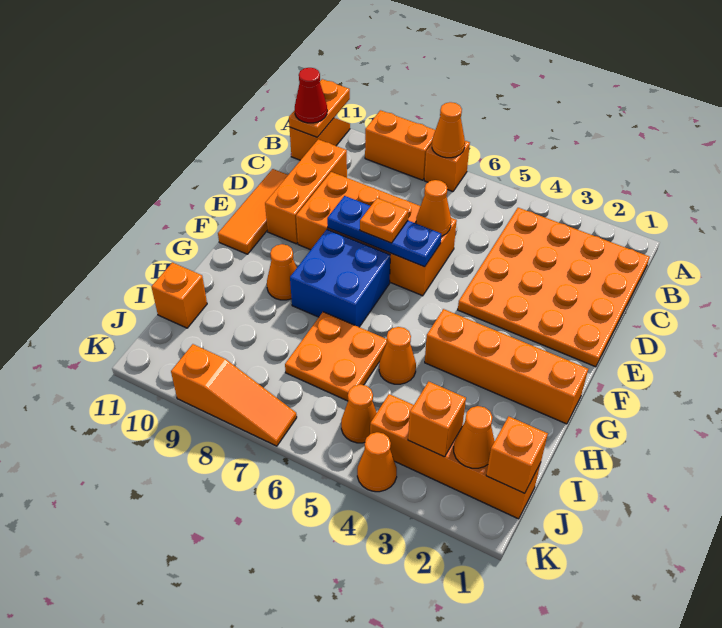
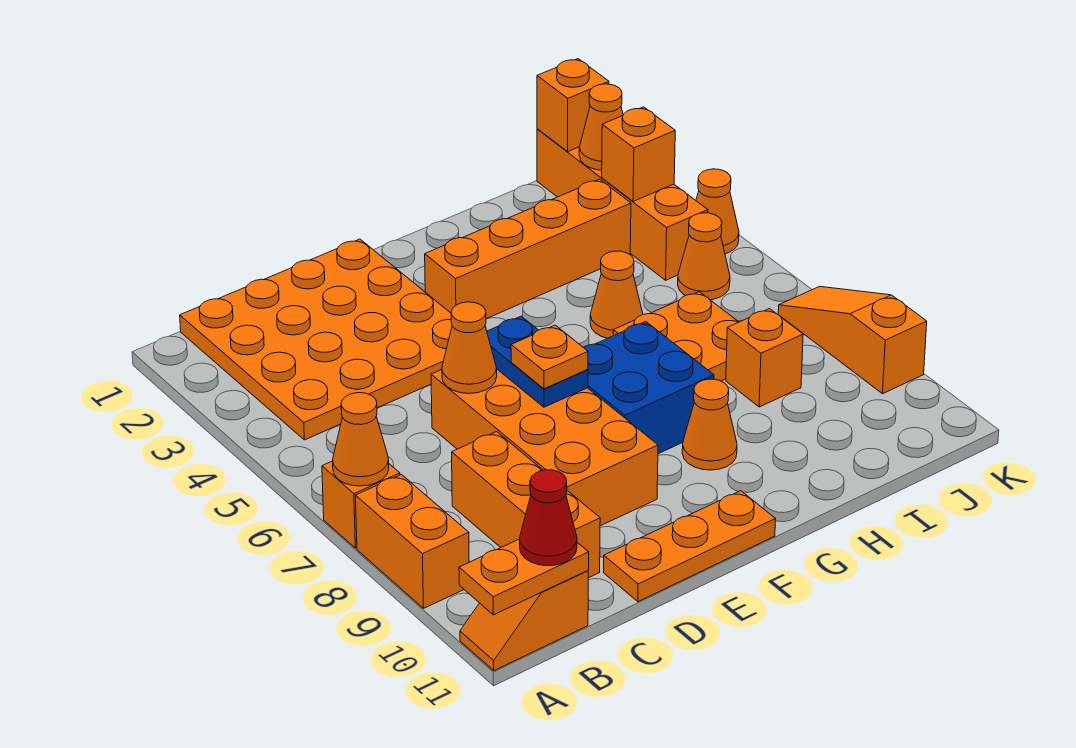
orange brick C10:E10 level 1 -> orange brick C8:C10 level 1
orange tile D11:F11 level 1 -> orange plate D11:F11 level 1
blue plate E6:E8 level 2 -> blue plate E6:E7 level 2
orange brick G1:G4 level 1 -> orange brick F3:I3 level 1
orange brick I11 level 1 -> orange brick I8 level 1

